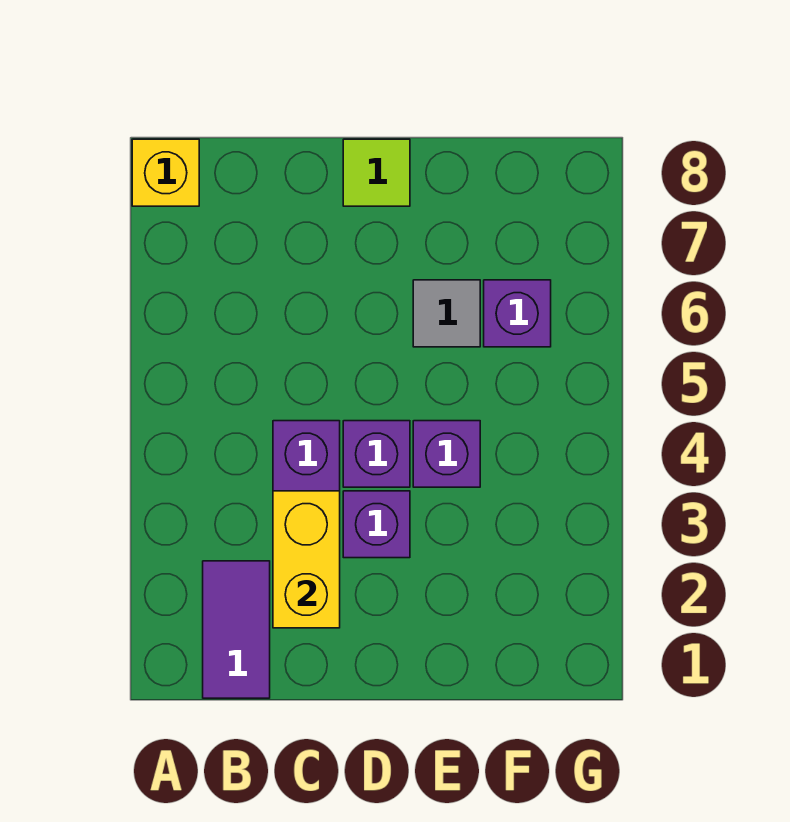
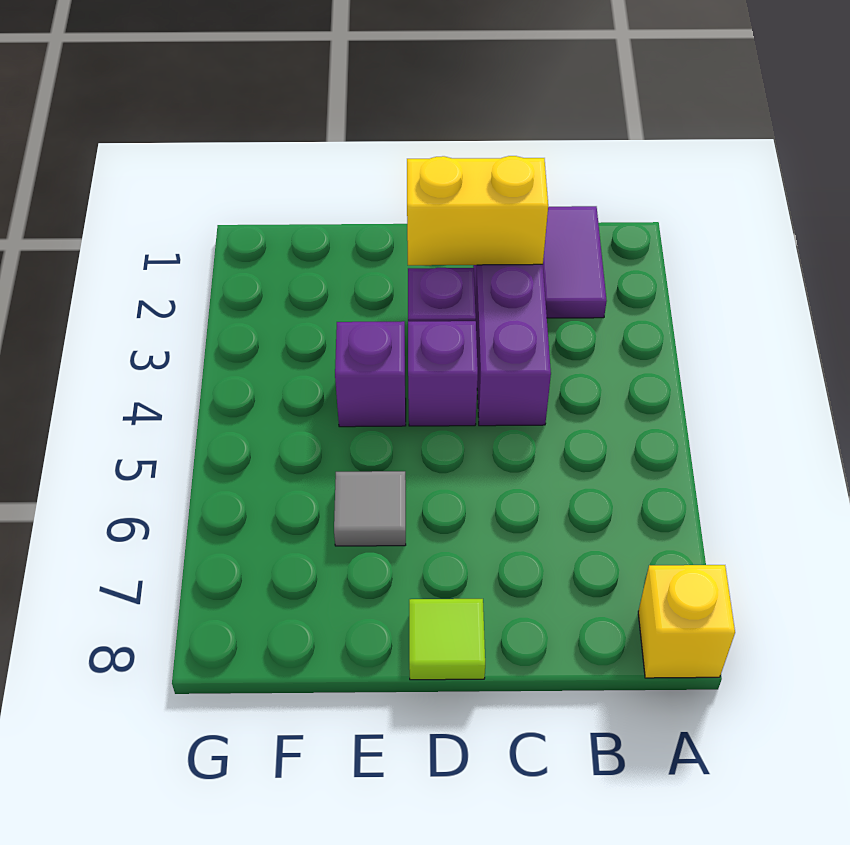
yellow brick C2:C3 level 2 -> yellow brick C2:D2 level 2
purple brick F6 level 1 -> none

